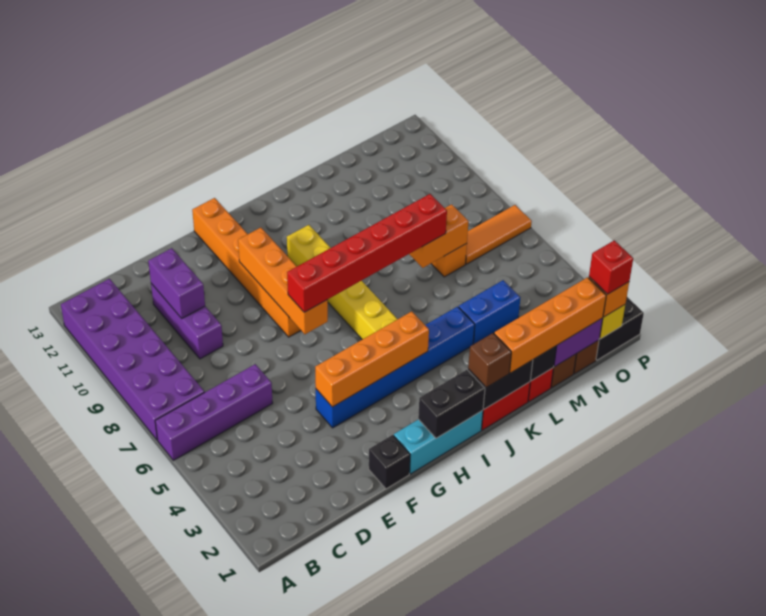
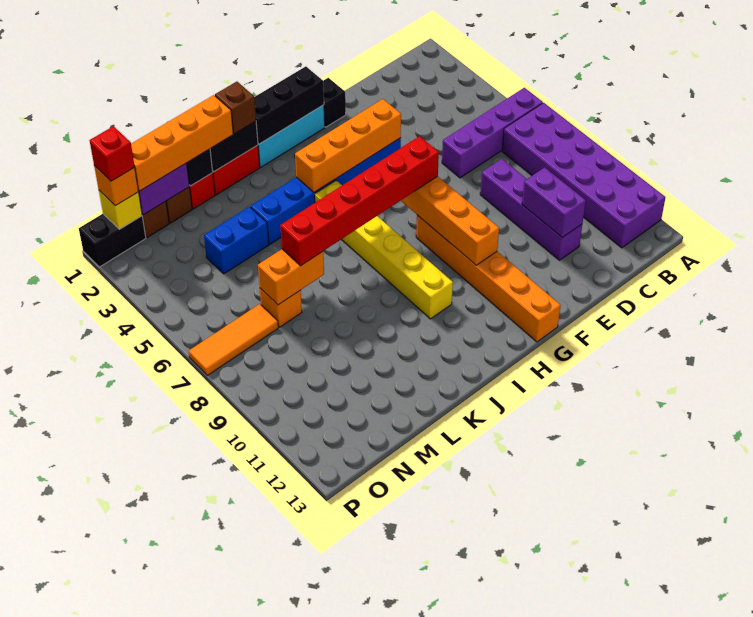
purple brick D9:D11 level 1 -> purple brick D8:D11 level 1
black brick H1:I1 level 2 -> black brick G1:I1 level 2

